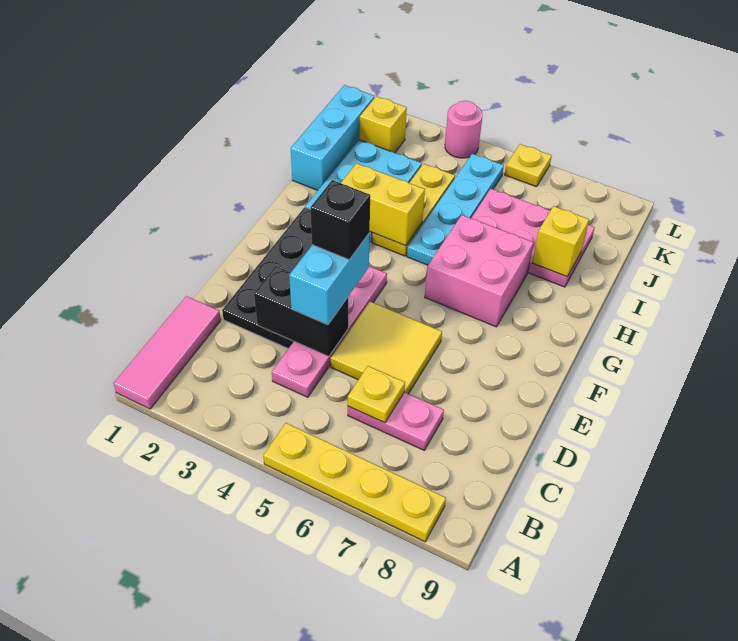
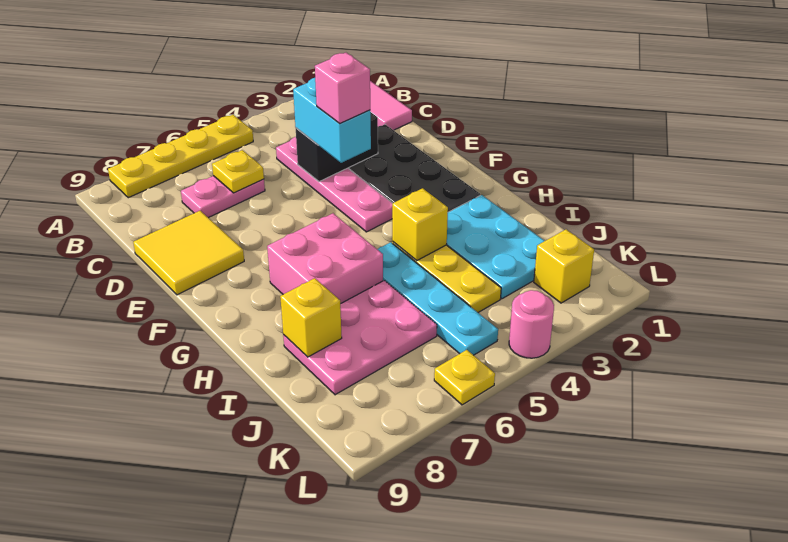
yellow tile D5:E6 level 1 -> yellow tile D8:E9 level 1
black brick E4 level 4 -> pink brick E4 level 4
yellow brick H3:H4 level 2 -> yellow brick H4 level 2
cyan brick I1:K1 level 1 -> none

